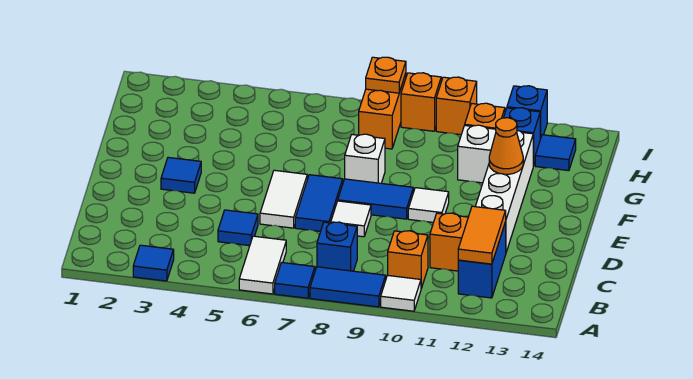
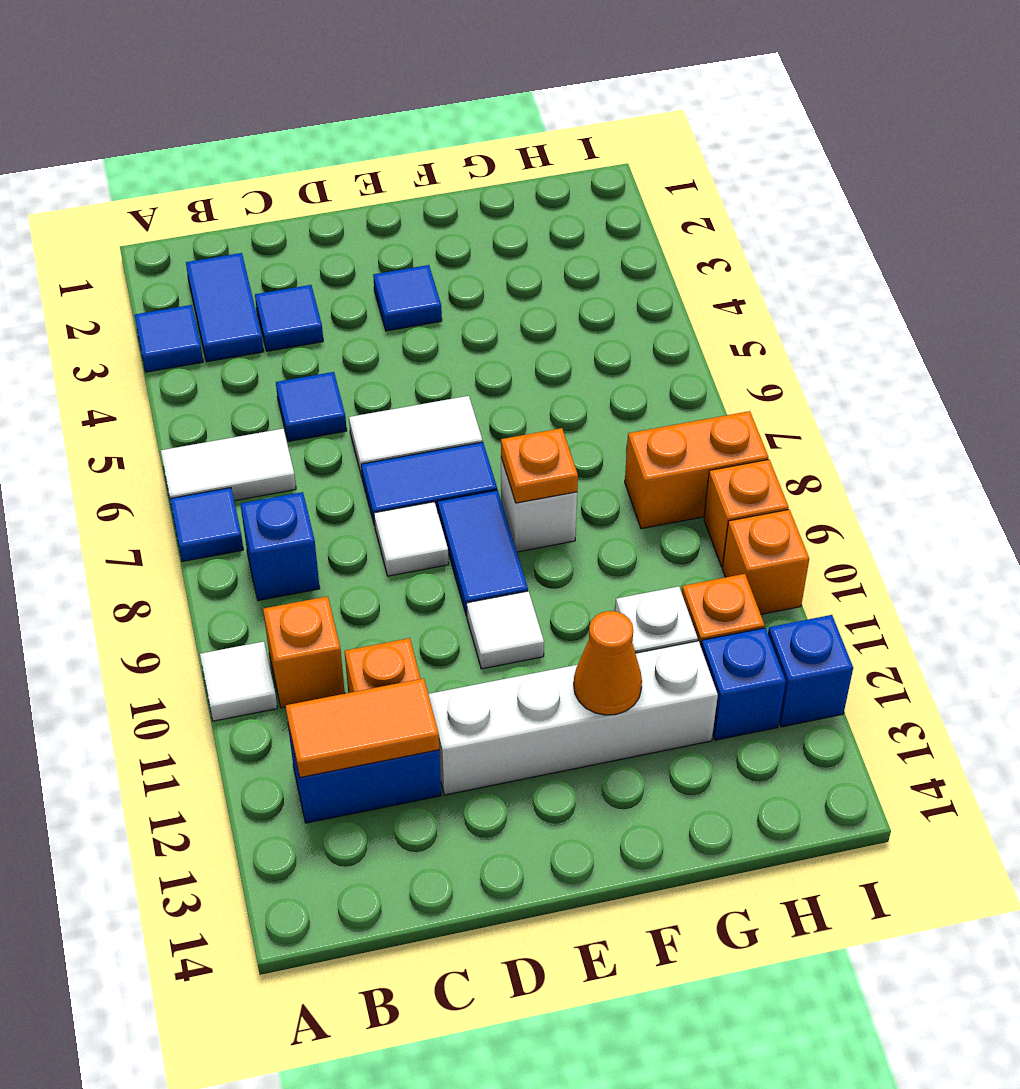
blue tile A8:A9 level 1 -> blue tile B2:B3 level 1
blue tile H13 level 1 -> blue tile C3 level 1
orange plate I8 level 2 -> orange plate F8 level 2

